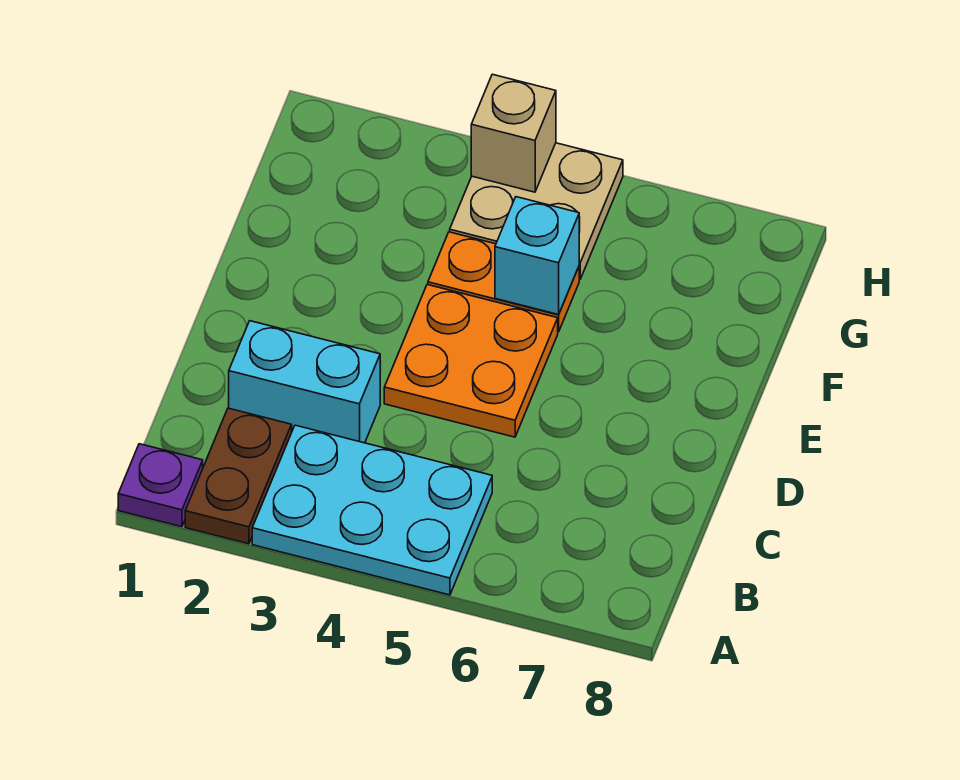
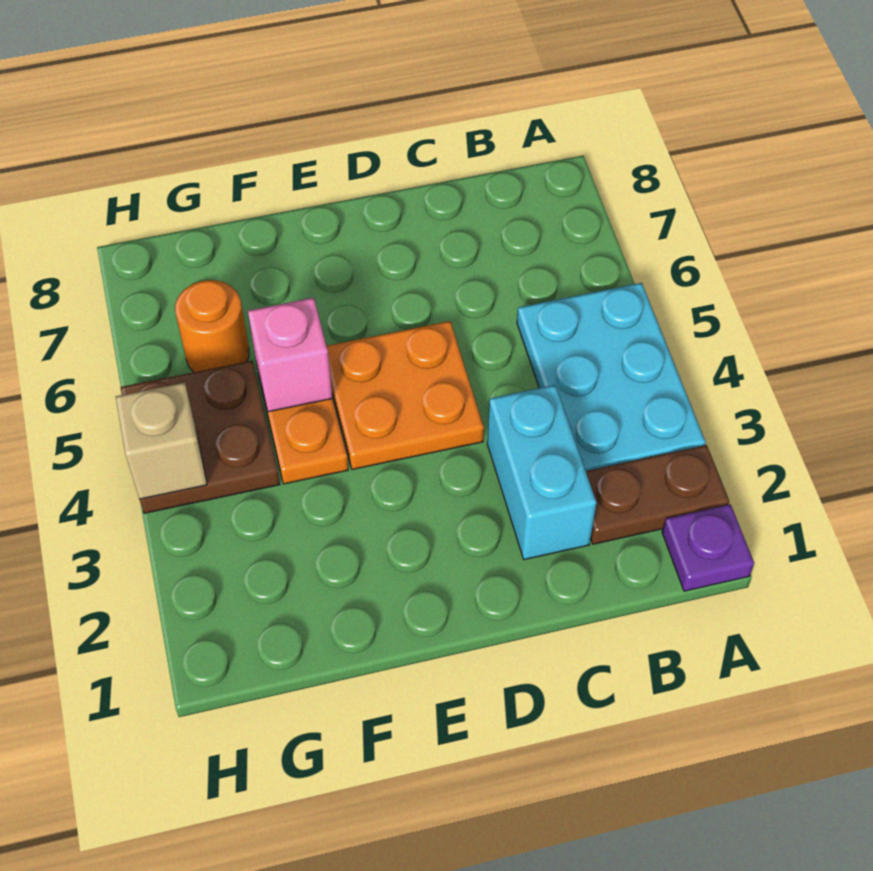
cyan brick F5 level 2 -> pink brick F5 level 2
tan plate G4:H5 level 1 -> brown plate G4:H5 level 1
none -> orange round brick G6 level 1

